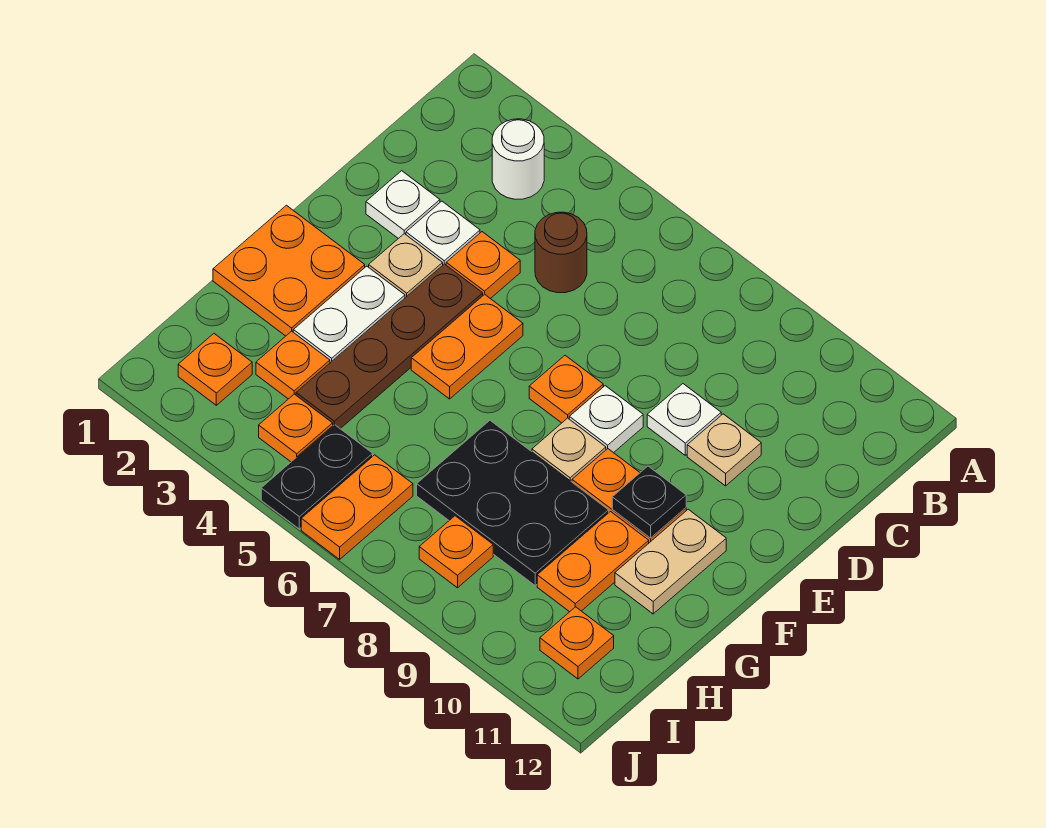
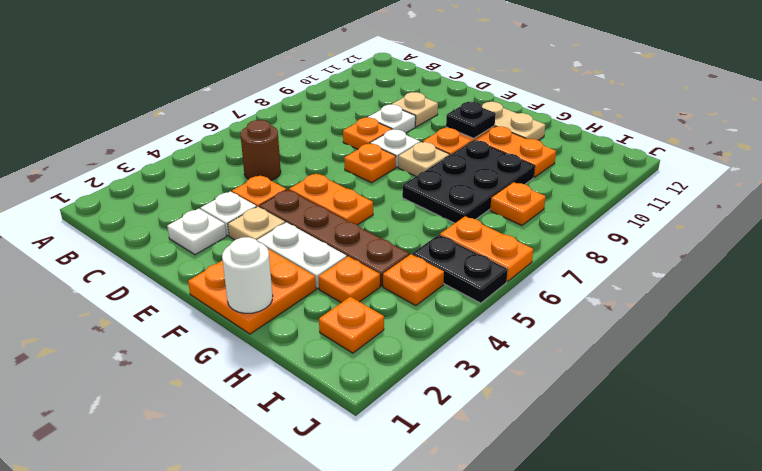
white round brick B3 level 1 -> white round brick G1 level 2
orange plate I11 level 1 -> orange plate D8 level 1

